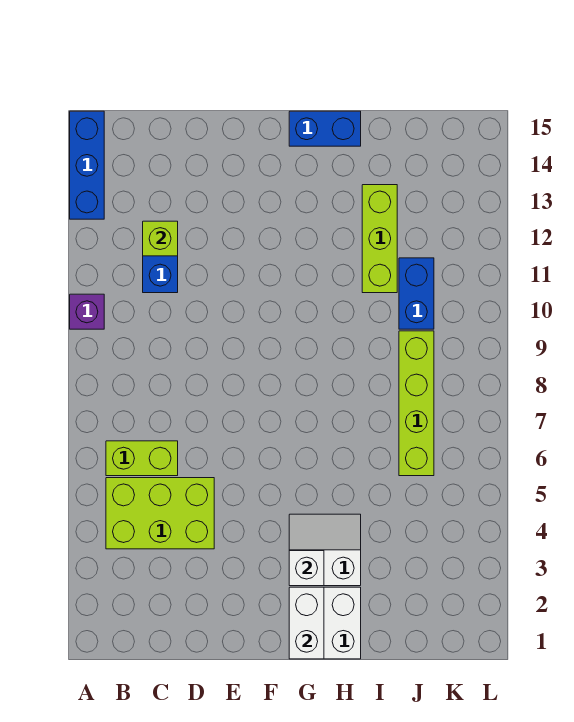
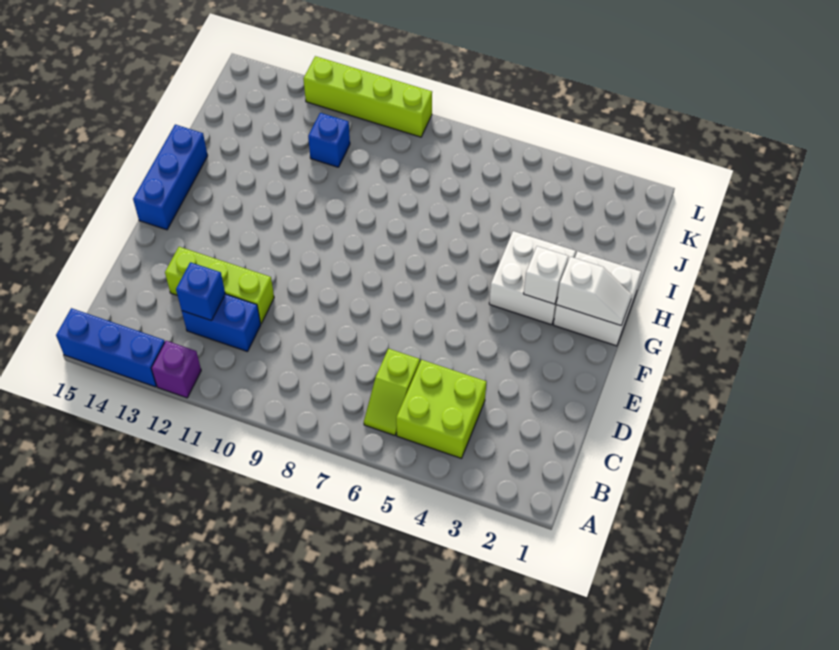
purple brick A10 level 1 -> purple brick A12 level 1
lime brick B4:D5 level 1 -> lime brick B4:C5 level 1
lime brick B6:C6 level 1 -> lime slope B6:C6 level 1 top C
lime brick C12 level 2 -> blue brick C12 level 2
white brick G1:G2 level 2 -> white slope G1:G2 level 2 top 2
white slope G3:H4 level 1 top 3 -> white brick G3:H4 level 1
blue brick G15:H15 level 1 -> blue brick F15:H15 level 1
lime brick I11:I13 level 1 -> lime brick D11:D13 level 1
lime brick J6:J9 level 1 -> lime brick L9:L12 level 1
blue brick J10:J11 level 1 -> blue brick J11 level 1

